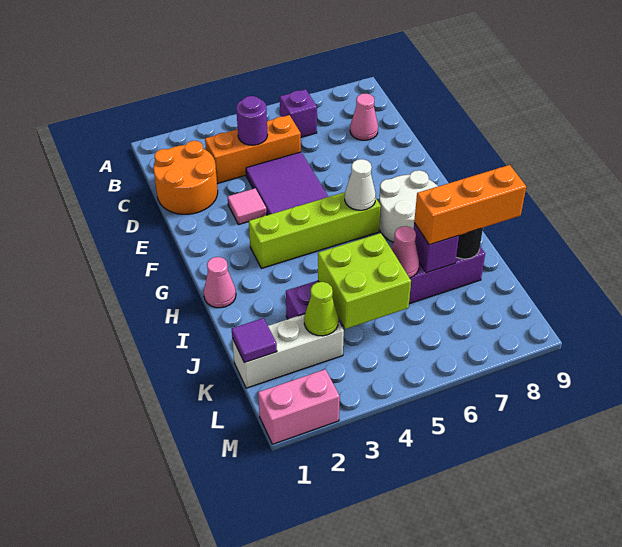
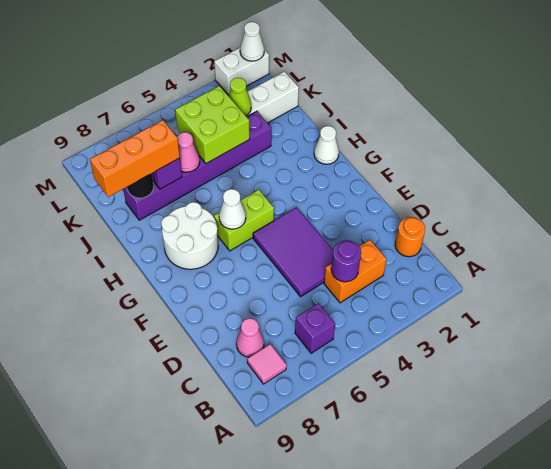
orange round brick C1:D2 level 1 -> orange round brick C1 level 1
orange brick C3:C5 level 1 -> orange brick C3:C4 level 1
pink tile E3 level 1 -> pink tile B8 level 1
lime brick G3:G6 level 1 -> lime brick G5:G6 level 1
pink cone H1 level 1 -> white cone H1 level 1
purple tile K1 level 2 -> none
pink brick M1:M2 level 1 -> white brick M1:M2 level 1
none -> white cone M1 level 2

